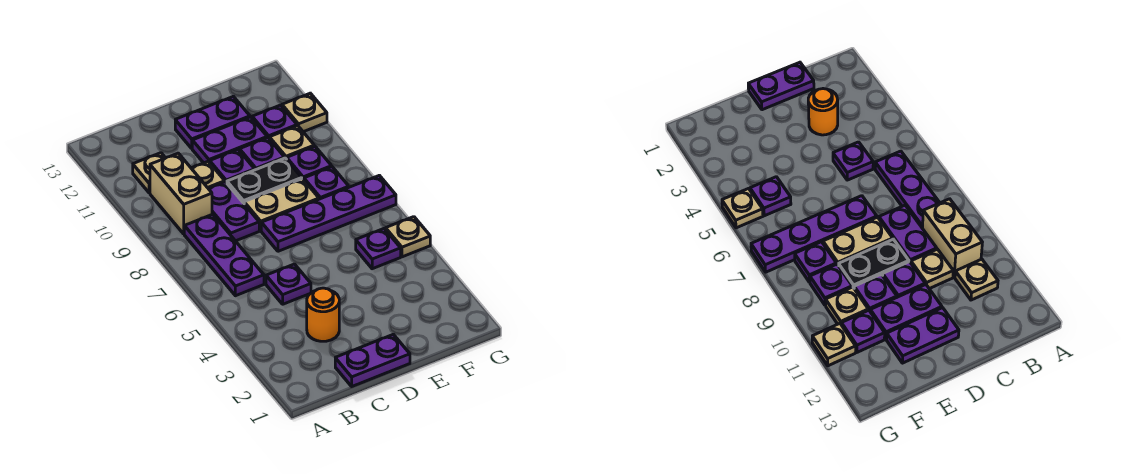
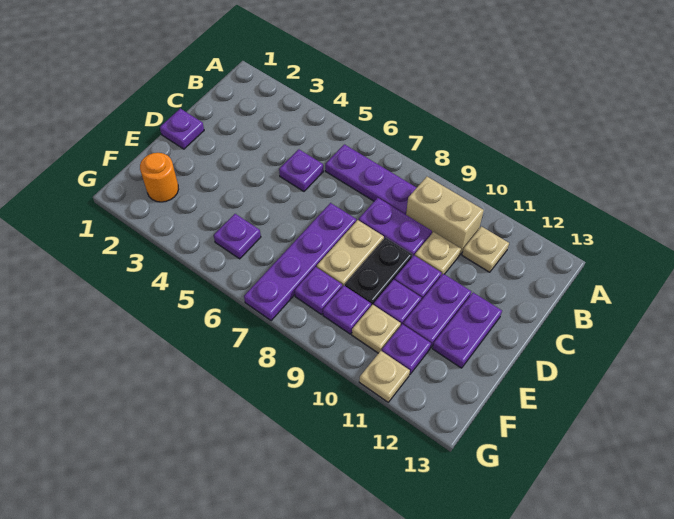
purple plate C1:D1 level 1 -> purple plate D1 level 1
orange round brick C3 level 1 -> orange round brick F2 level 1
tan plate G5 level 1 -> none

